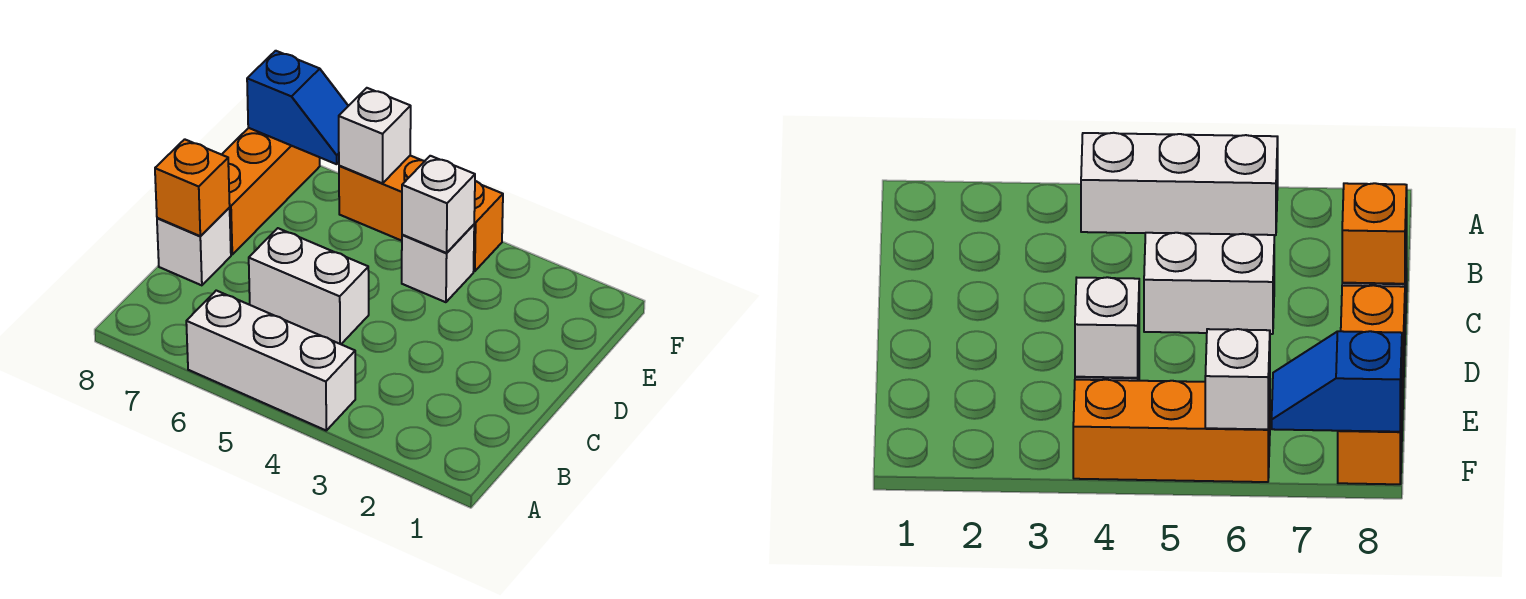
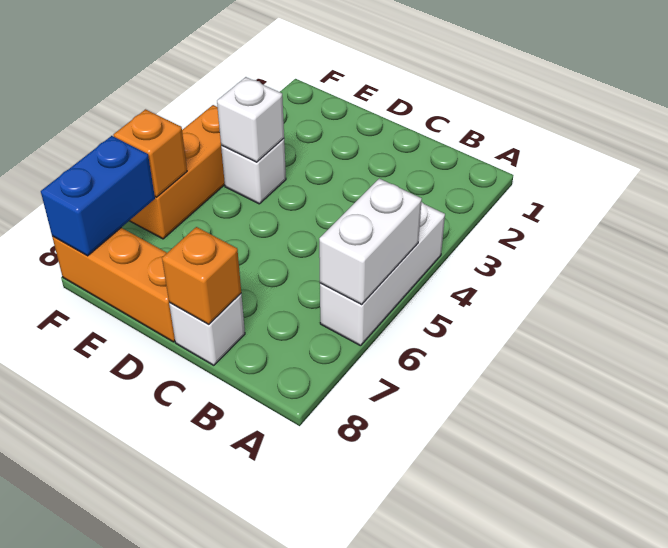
white brick C5:C6 level 1 -> white brick A5:A6 level 2
white brick F6 level 2 -> orange brick F6 level 2
blue slope F7:F8 level 2 top 8 -> blue brick F7:F8 level 2

